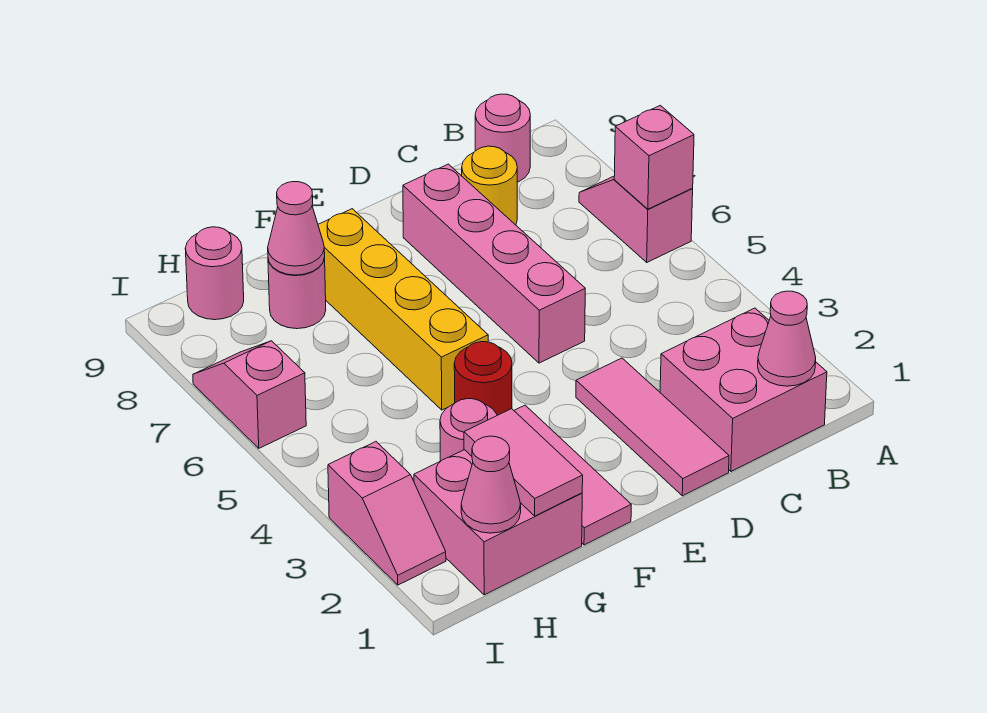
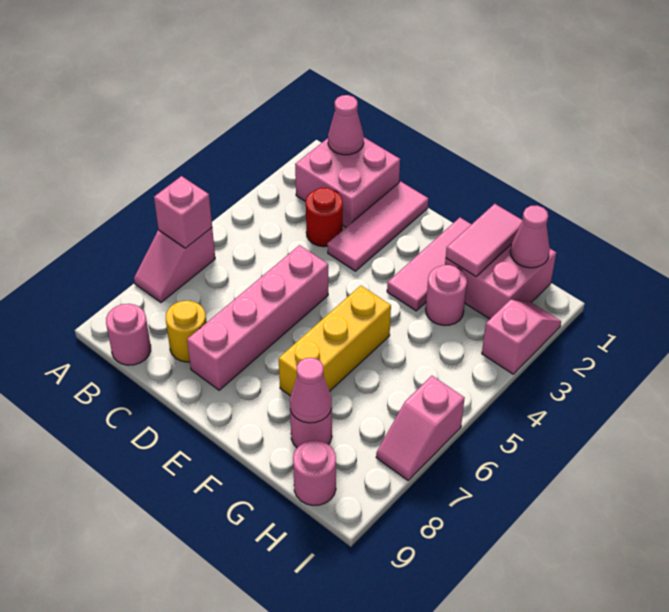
red round brick F4 level 1 -> red round brick C3 level 1
yellow brick F5:F8 level 1 -> yellow brick F5:F7 level 1

